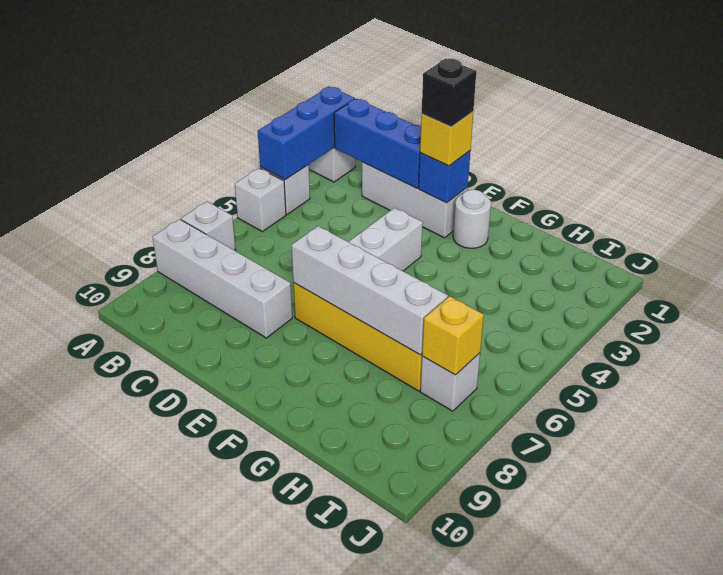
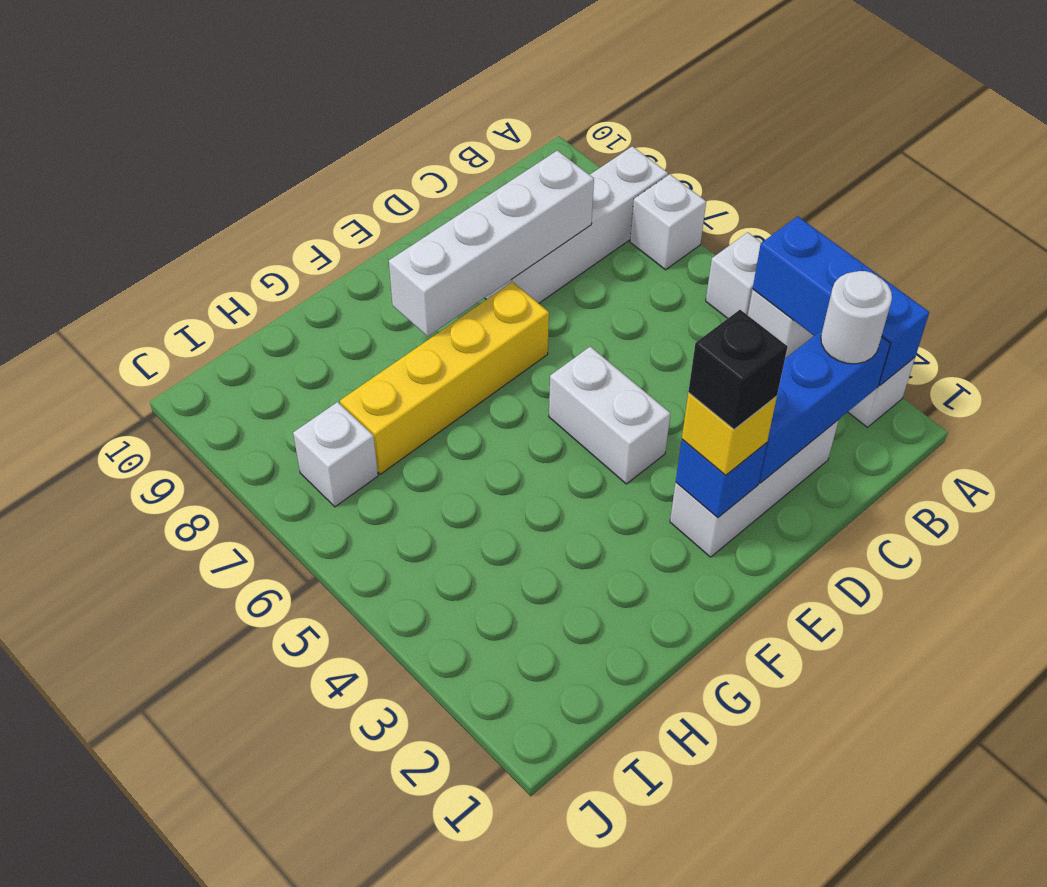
white brick E7:H7 level 2 -> white brick C8:F8 level 2
white round brick F2 level 1 -> white round brick B2 level 3
yellow brick I7 level 2 -> none

